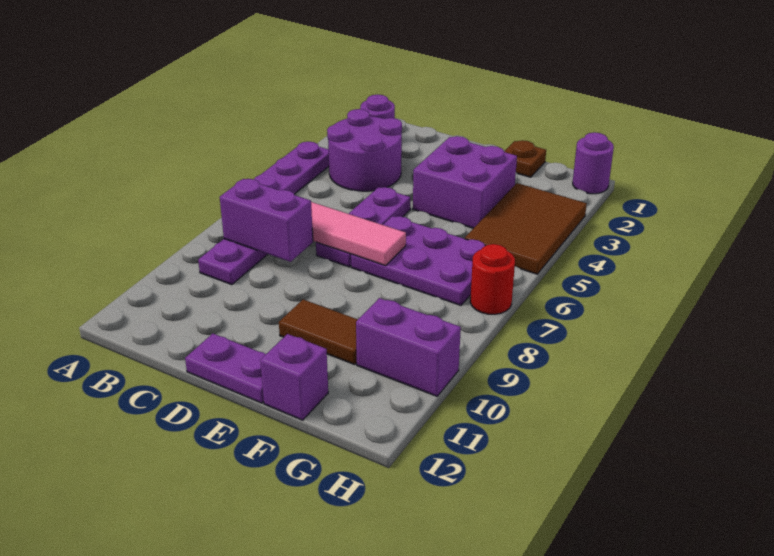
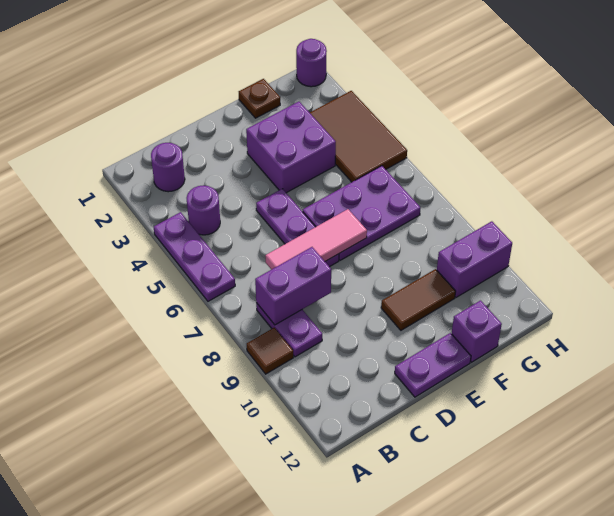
none -> brown tile A9 level 1
purple round brick B3:C4 level 1 -> purple round brick B4 level 1
red round brick H7 level 1 -> none

